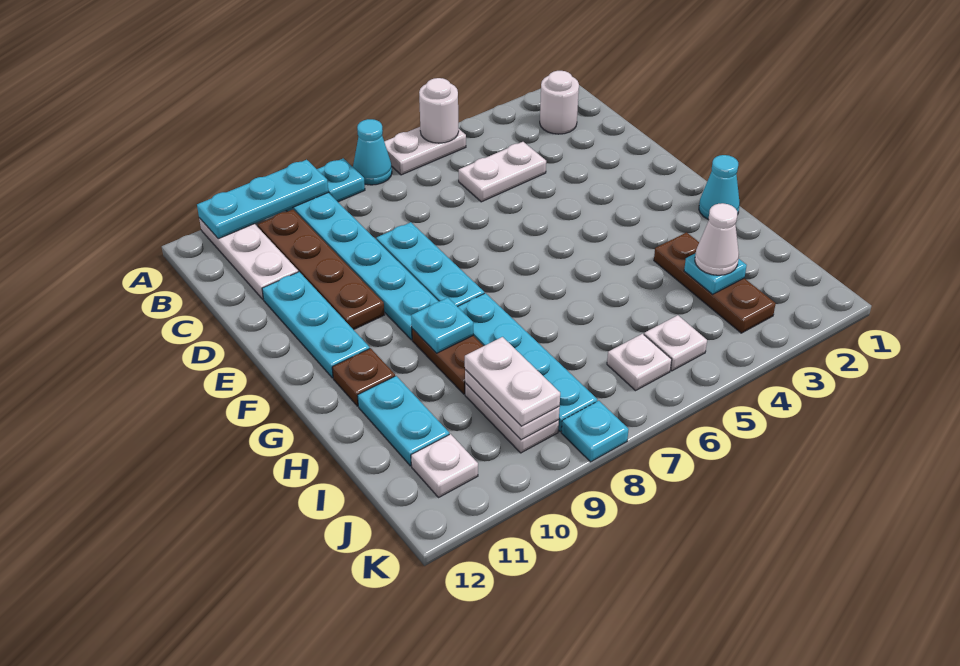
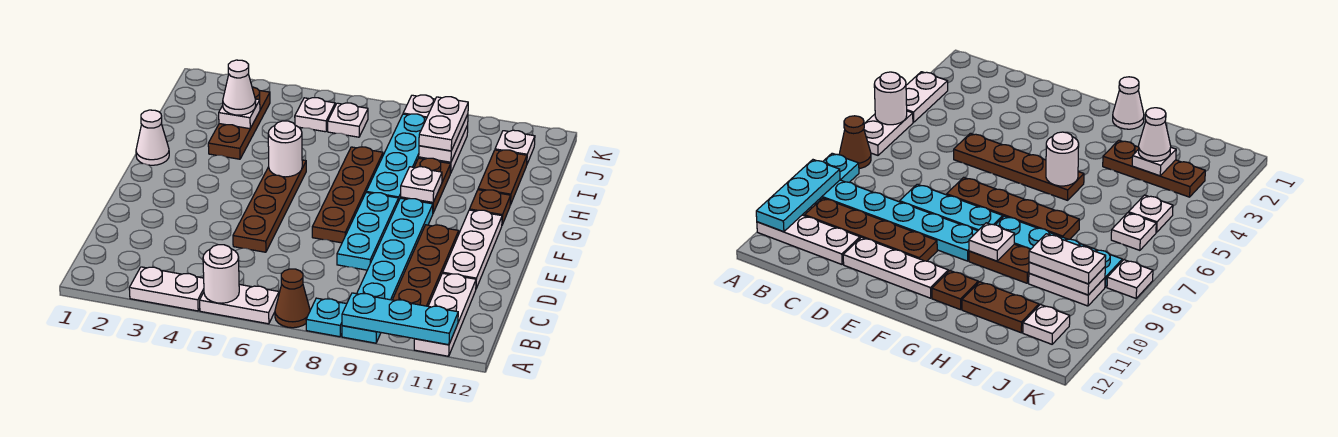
cyan cone A7 level 1 -> brown cone A7 level 1
white round brick B2 level 1 -> white round brick G5 level 2
white plate C4:C5 level 1 -> white plate A3:A4 level 1
none -> brown plate D5:G5 level 1
cyan plate D11:F11 level 1 -> white plate D11:F11 level 1
none -> brown plate E7:H7 level 1
cyan cone G1 level 1 -> white cone G1 level 1
cyan plate G9 level 2 -> white plate G9 level 2
cyan plate H11:I11 level 1 -> brown plate H11:I11 level 1
cyan plate I3 level 2 -> white plate I3 level 2
cyan plate K8 level 1 -> white plate K8 level 1

